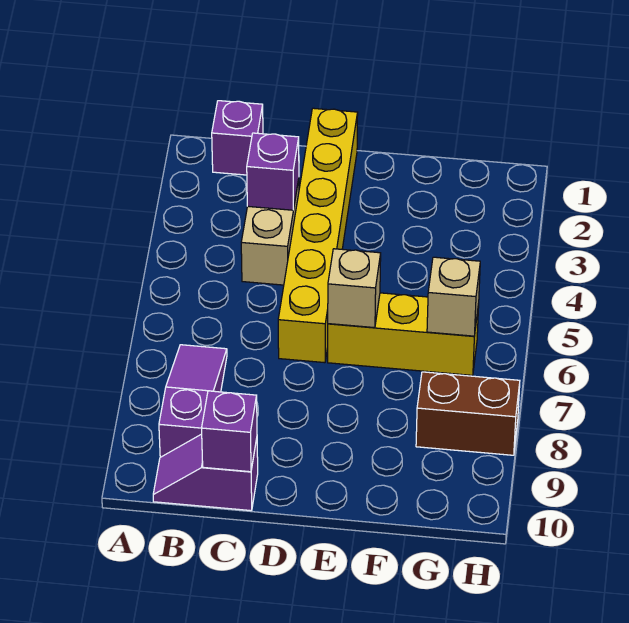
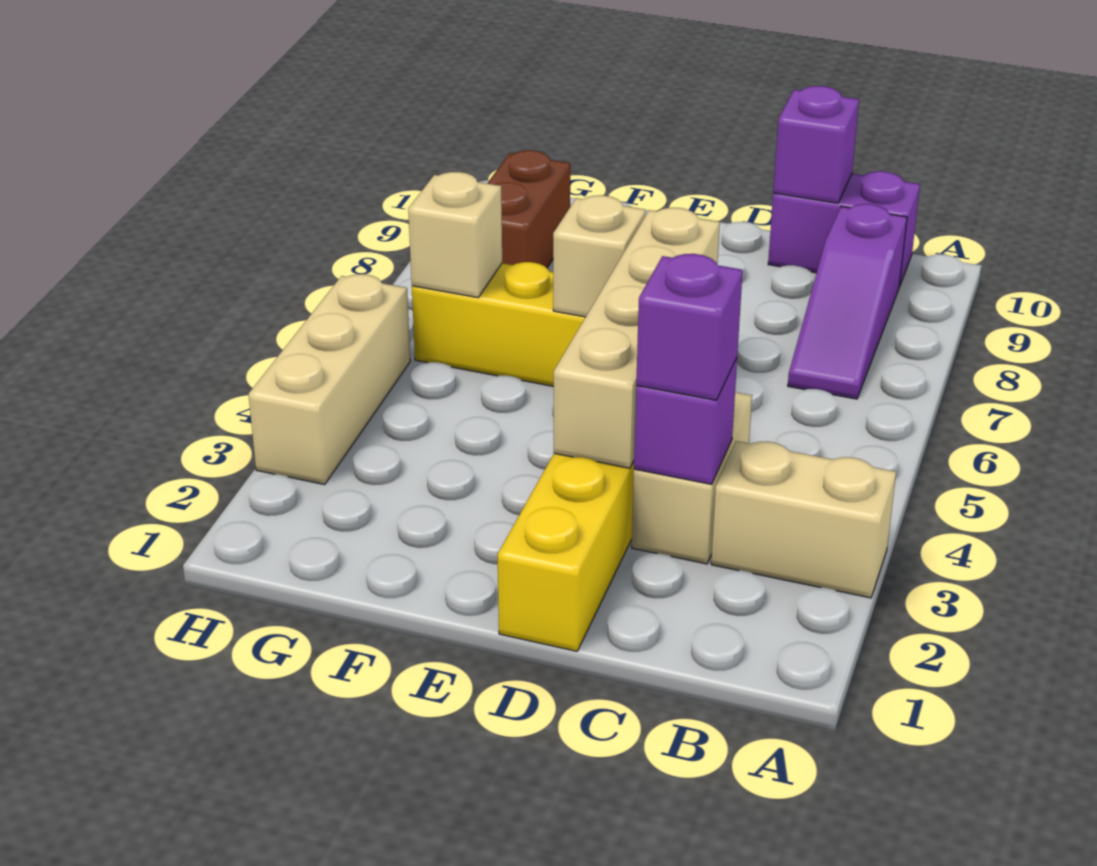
none -> tan brick A3:B3 level 1
purple brick B1 level 1 -> purple brick C3 level 3
purple slope B10:C10 level 1 top C -> purple brick B10:C10 level 1
none -> tan brick D3:D6 level 2
brown brick G8:H8 level 1 -> brown brick G8:G9 level 1
none -> tan brick H3:H5 level 1

